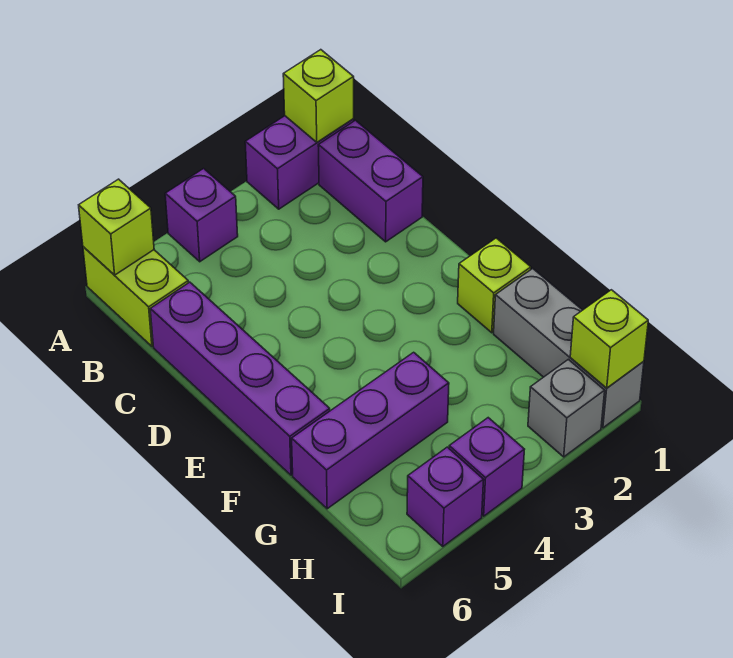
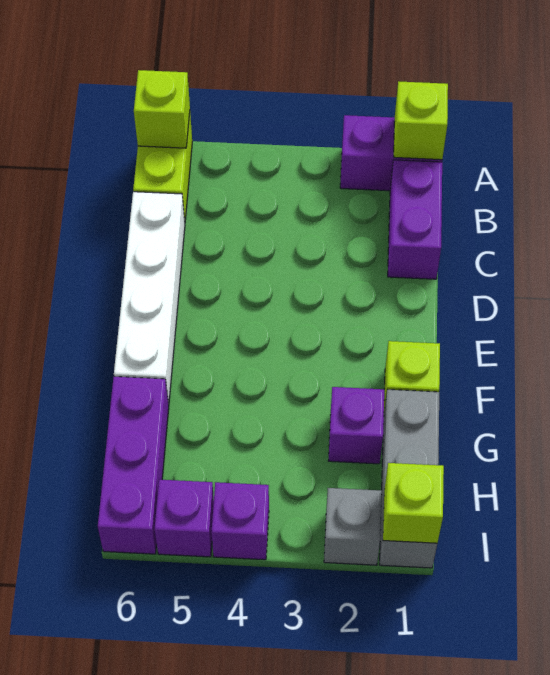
purple brick A4 level 1 -> purple brick G2 level 1
purple brick C6:F6 level 1 -> white brick C6:F6 level 1
purple brick G4:G6 level 1 -> purple brick G6:I6 level 1

